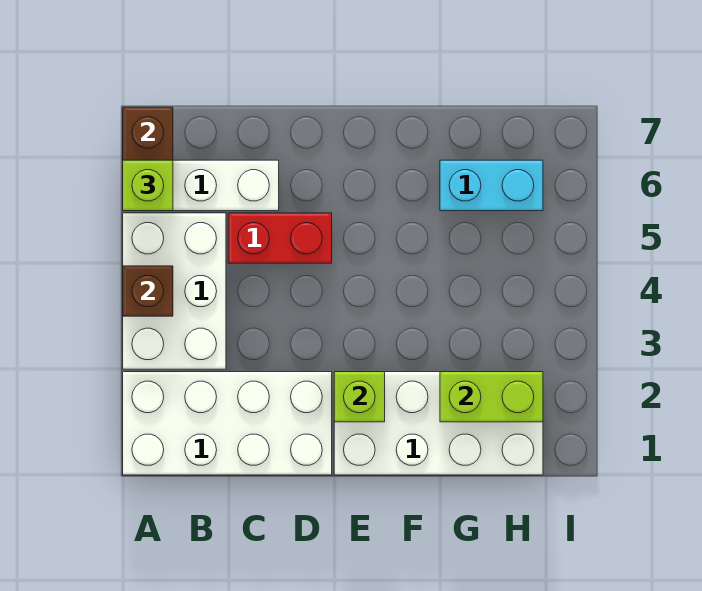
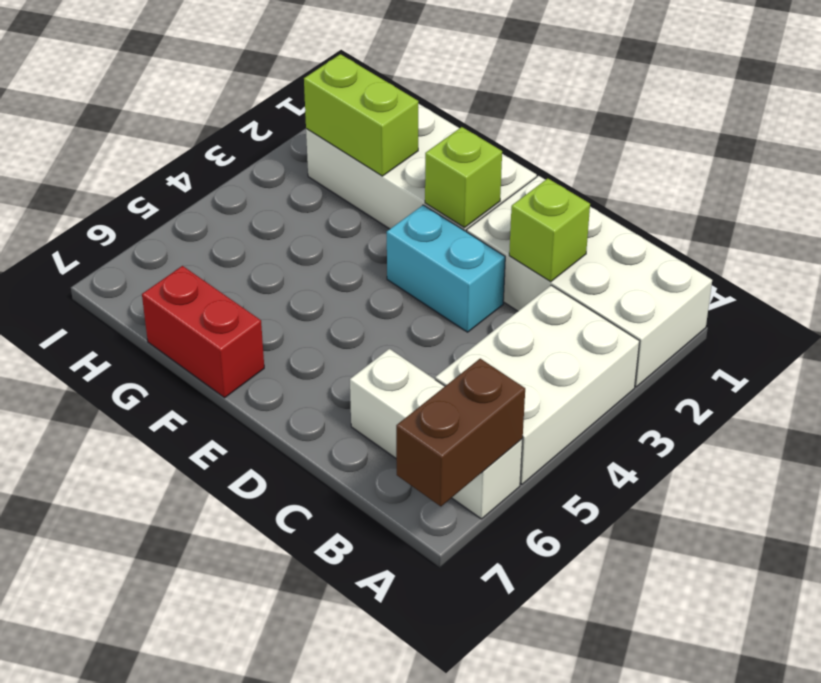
brown brick A4 level 2 -> none
lime brick A6 level 3 -> lime brick C2 level 2
red brick C5:D5 level 1 -> red brick F7:G7 level 1
cyan brick G6:H6 level 1 -> cyan brick D3:E3 level 1

